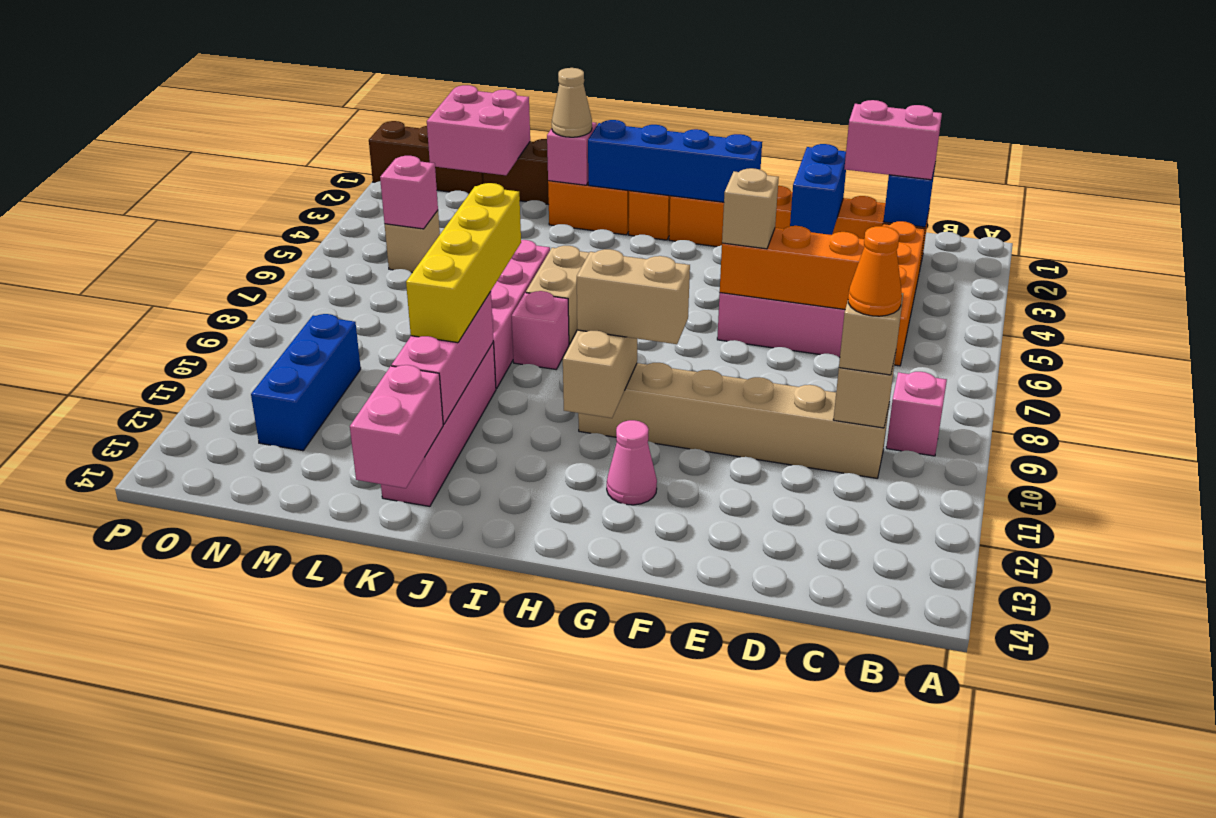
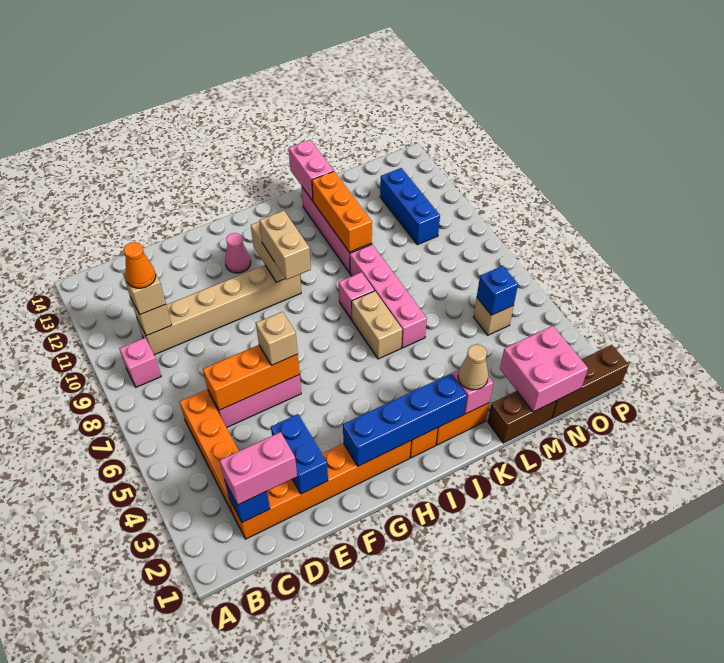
tan brick G10:H10 level 3 -> tan brick H9:H10 level 3
yellow brick K8:K11 level 3 -> none
pink brick K10:K12 level 2 -> orange brick K10:K12 level 2
pink brick N5 level 2 -> blue brick N5 level 2

